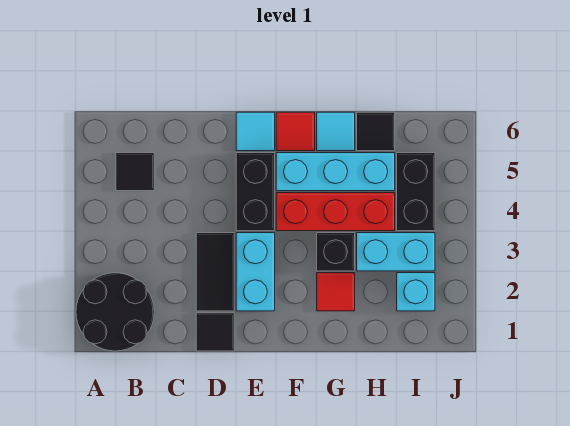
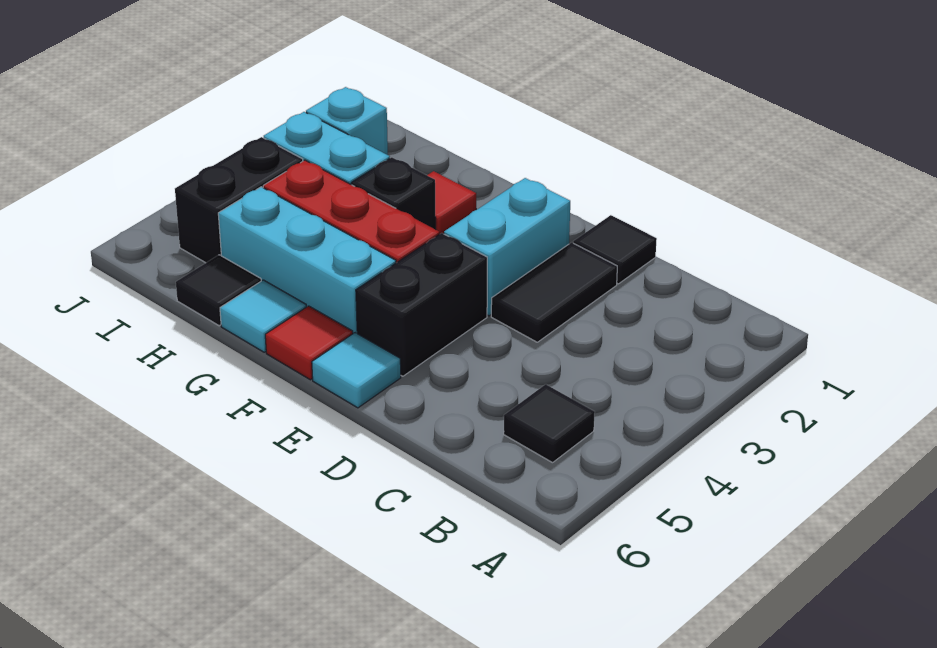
black round brick A1:B2 level 1 -> none

